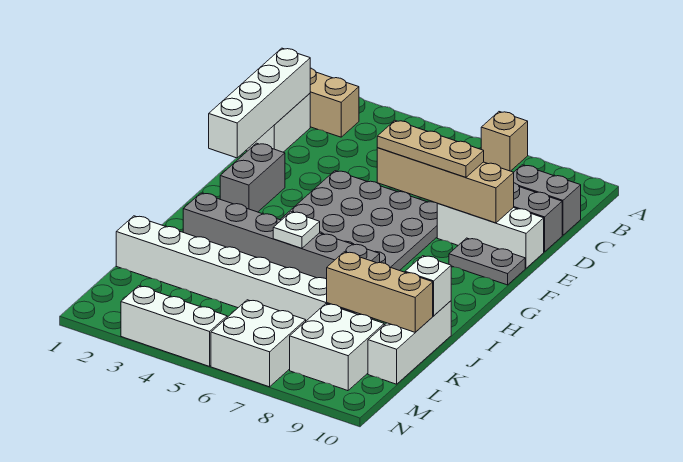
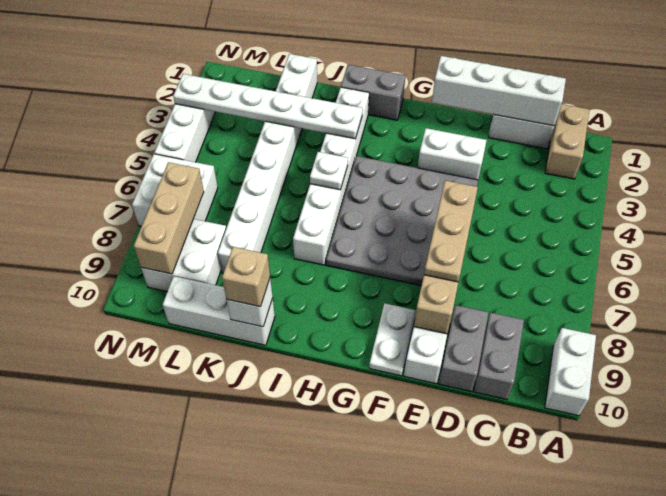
tan brick A7 level 1 -> tan brick J10 level 3
none -> white brick A9:A10 level 1
none -> white brick E3:F3 level 1
grey brick F2:G2 level 1 -> grey brick H1:I1 level 1
grey plate F9:F10 level 1 -> white plate F9:F10 level 1
grey brick I2:I7 level 1 -> white brick I2:I7 level 1
none -> white plate I3:N3 level 2
tan brick K8:K10 level 2 -> tan brick M7:M9 level 2

